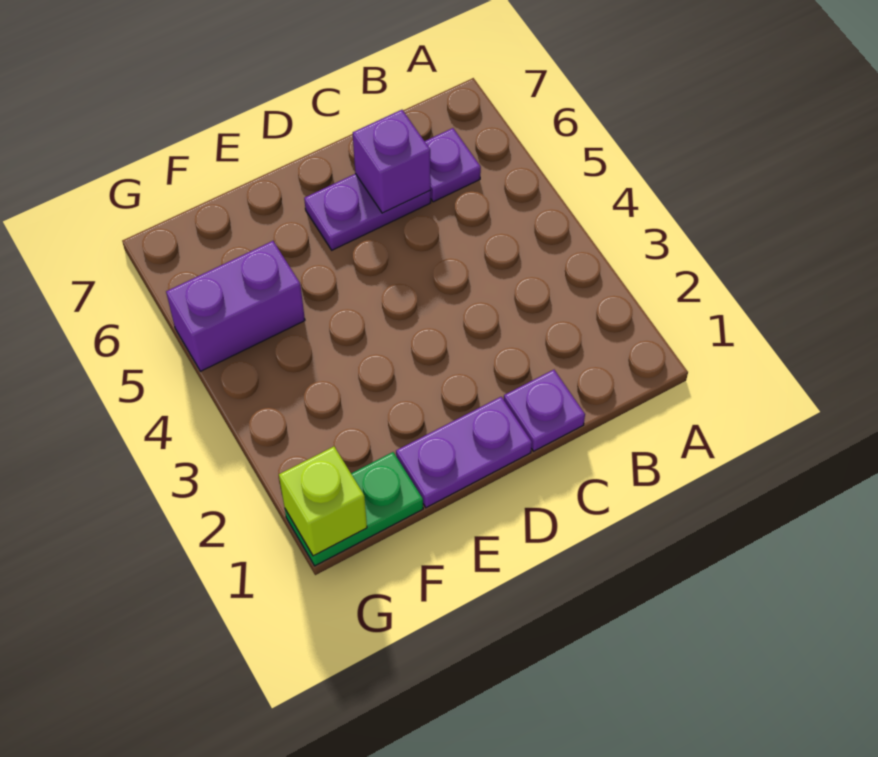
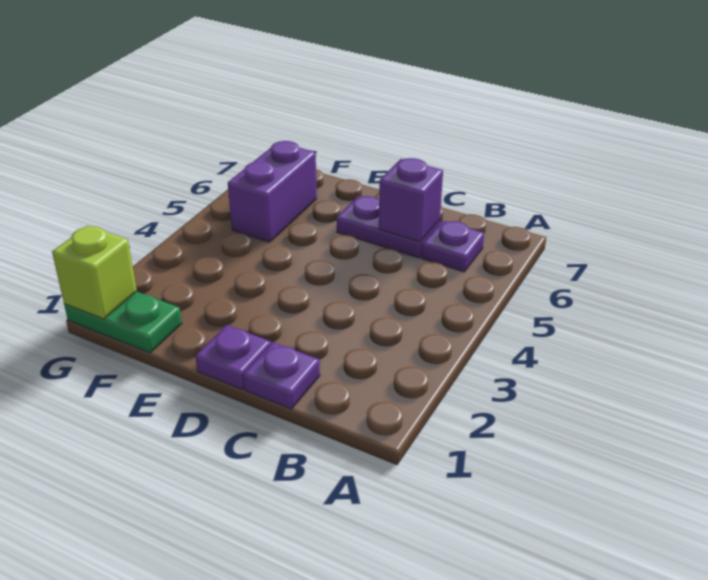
purple plate D1:E1 level 1 -> purple plate D1 level 1
purple brick F5:G5 level 1 -> purple brick F5:F6 level 1

